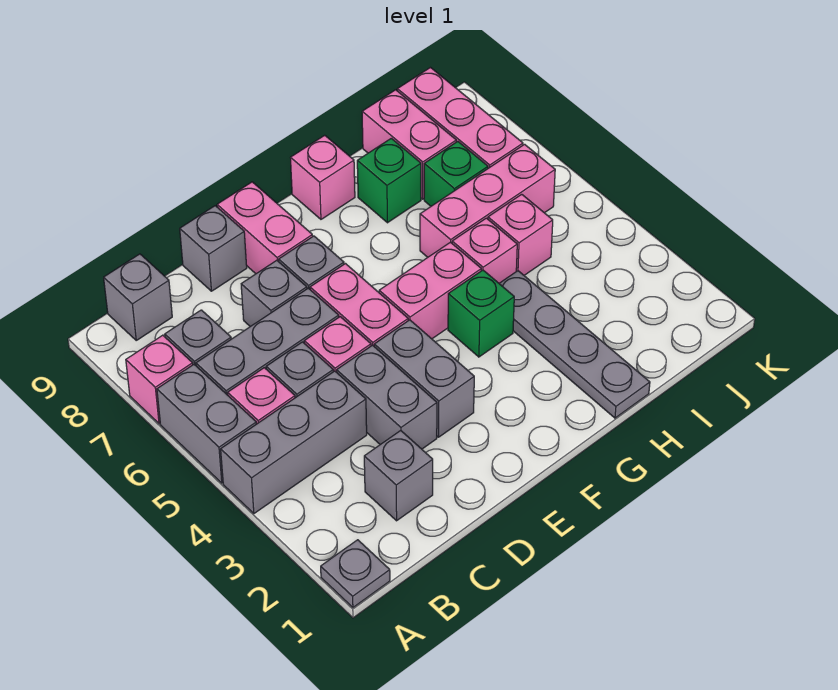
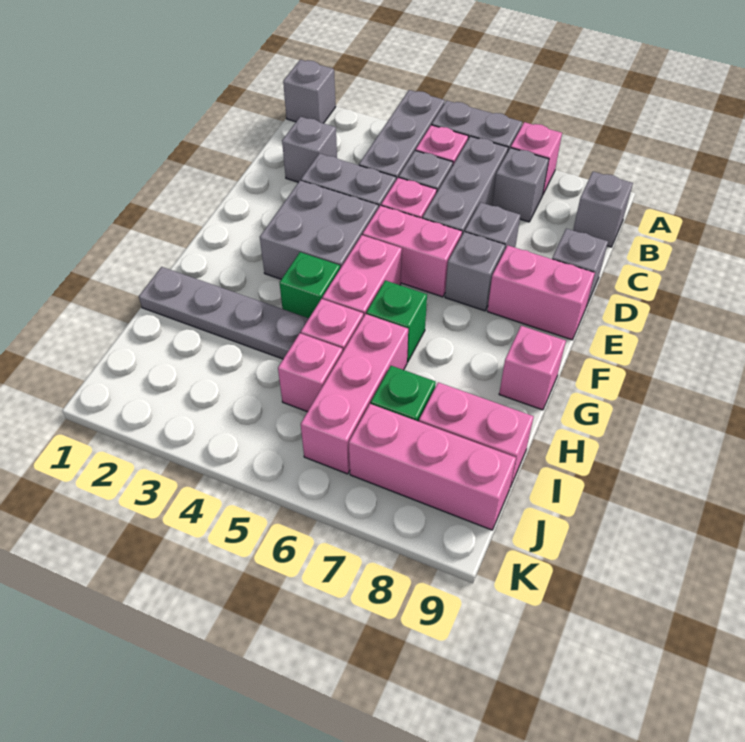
grey plate A1 level 1 -> grey brick A1 level 1
grey brick E3:E4 level 1 -> grey brick E3:F4 level 1
green brick H8 level 1 -> green brick G6 level 1

